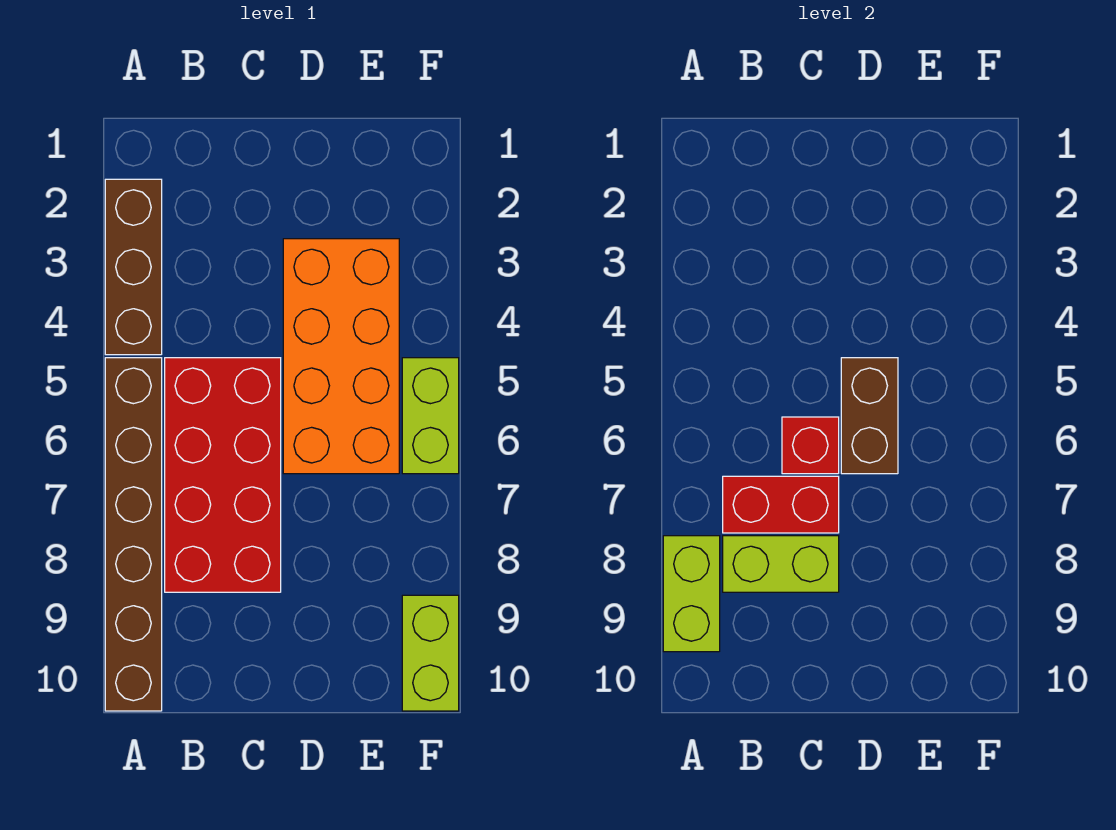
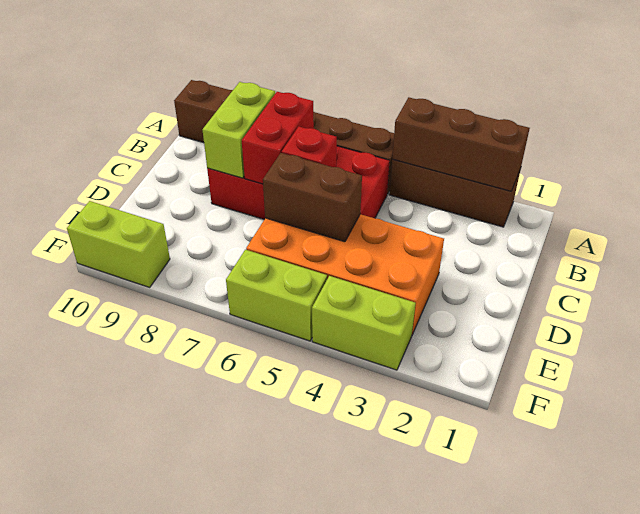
none -> brown brick A2:A4 level 2
lime brick A8:A9 level 2 -> lime brick F3:F4 level 1

